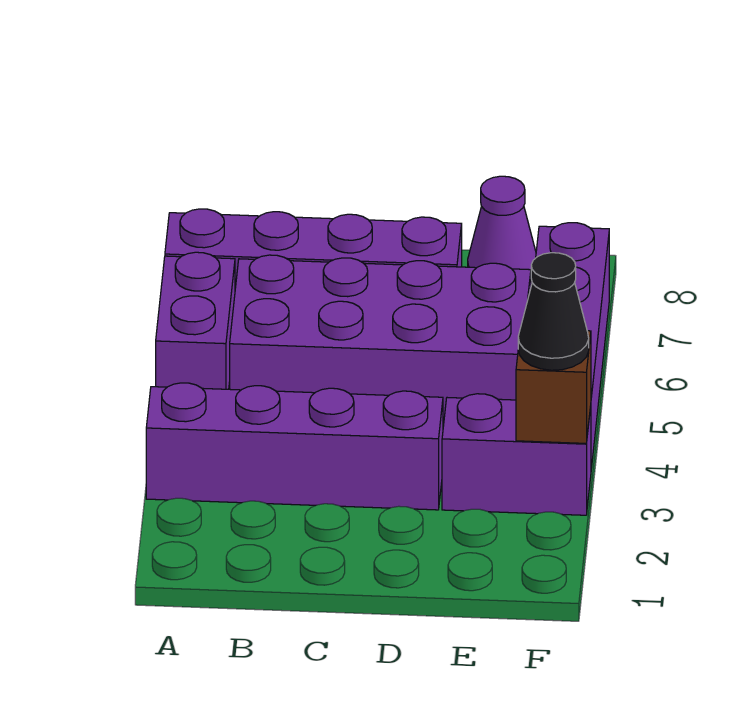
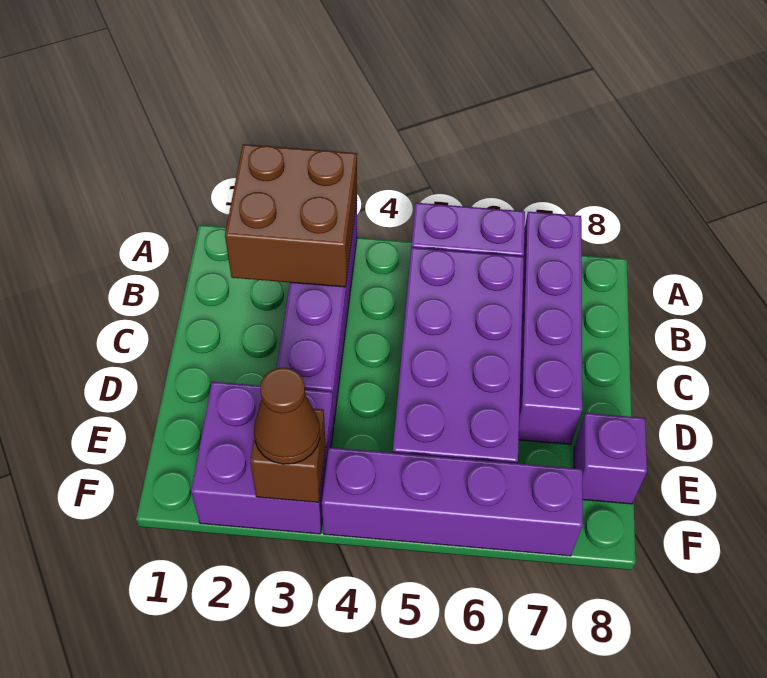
none -> brown brick A2:B3 level 2
purple brick E3:F3 level 1 -> purple brick E2:F3 level 1
purple cone E8 level 1 -> purple brick E8 level 1
black cone F3 level 3 -> brown cone F3 level 3

